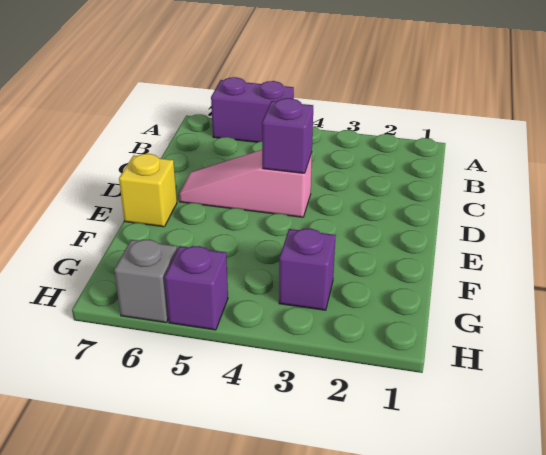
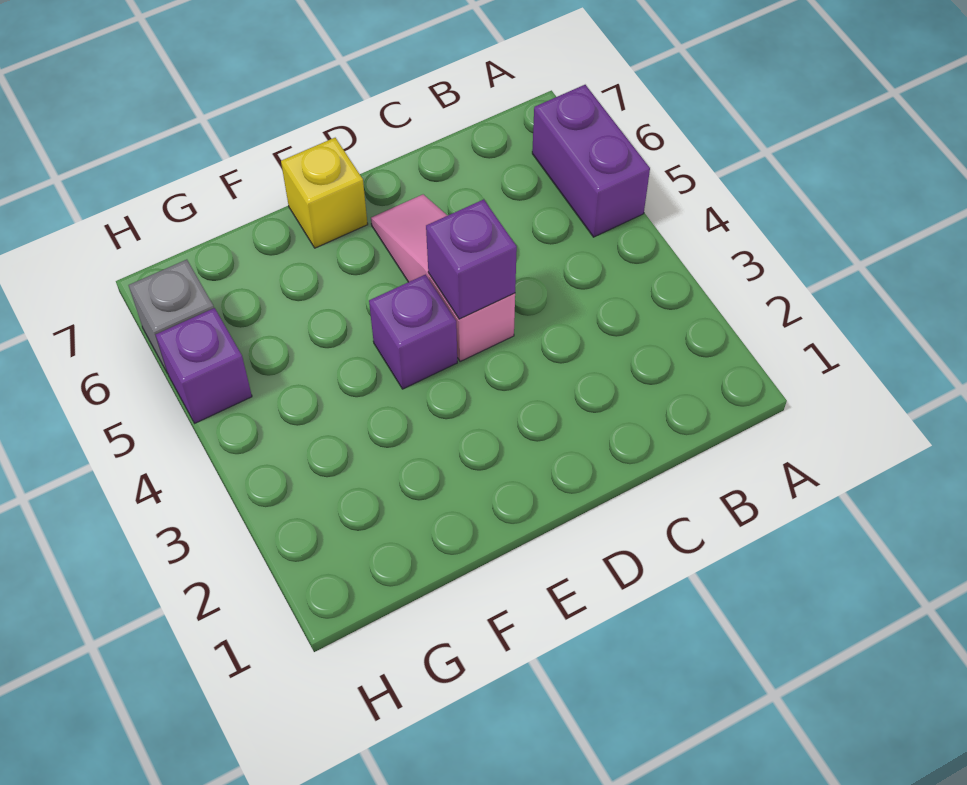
purple brick G3 level 1 -> purple brick E4 level 1

